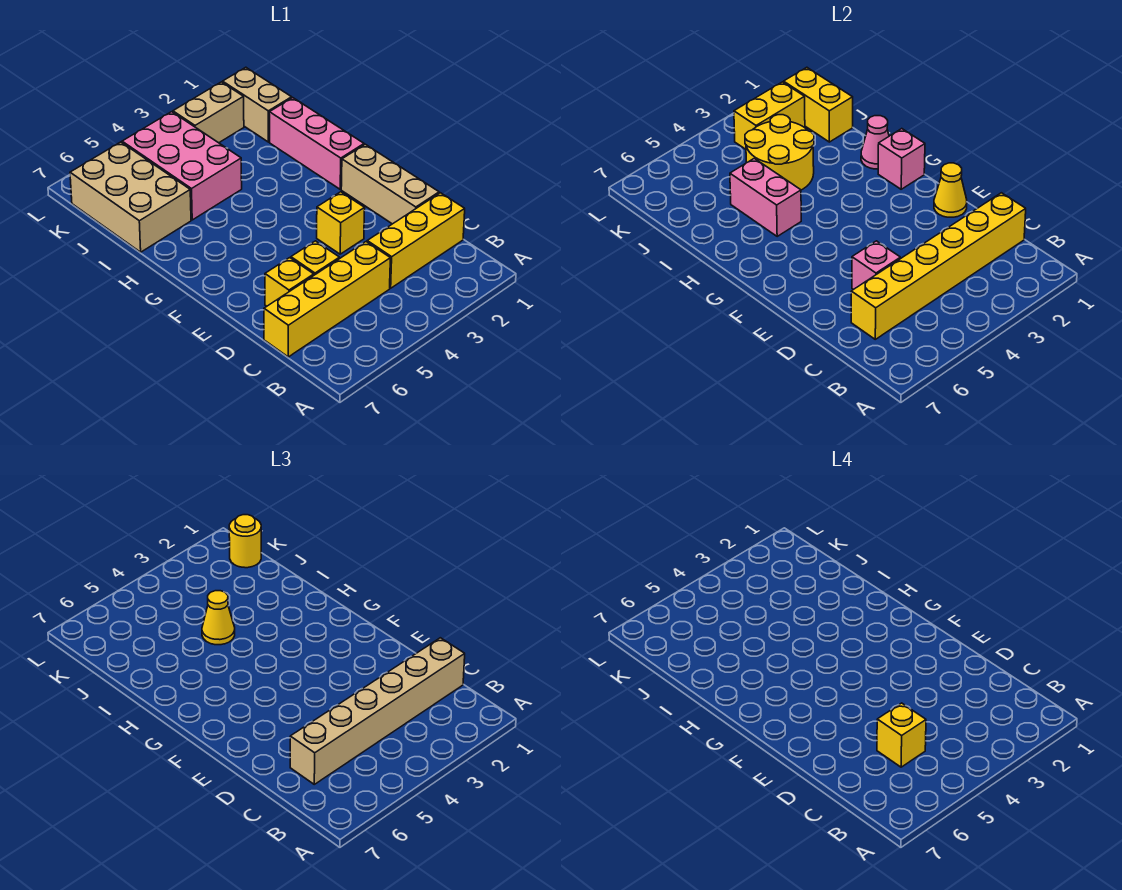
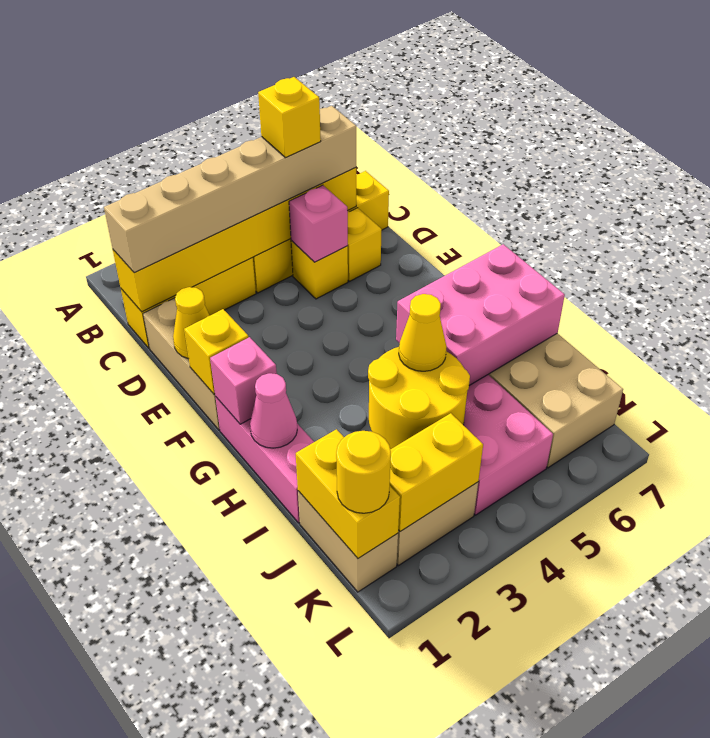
yellow brick E3 level 1 -> yellow brick F1 level 2
pink brick H5:I5 level 2 -> pink brick H5:I7 level 2

